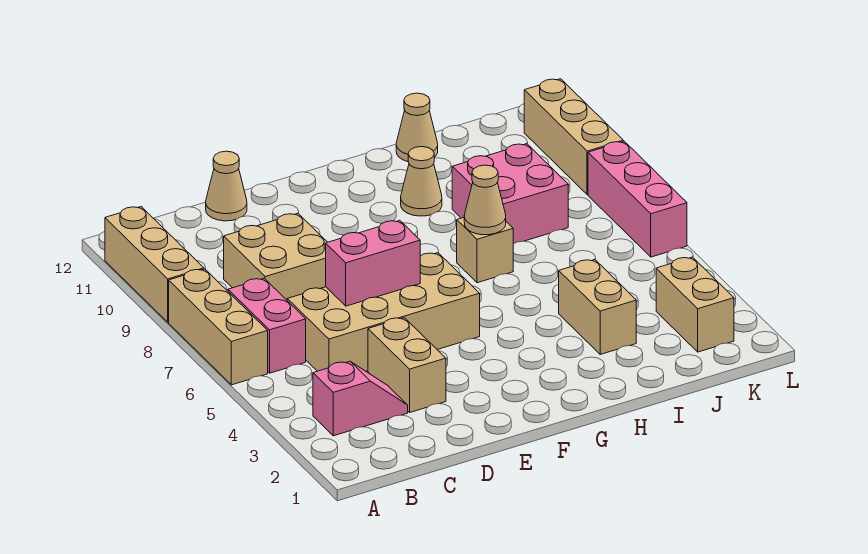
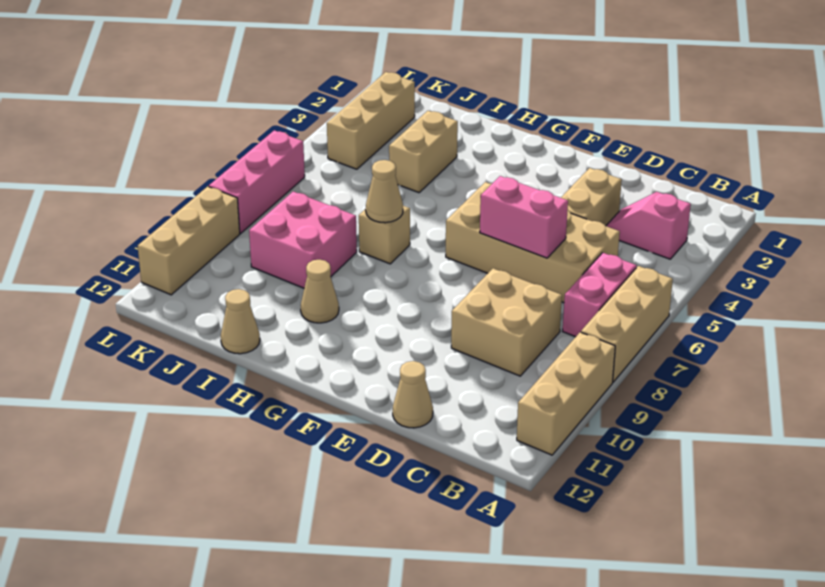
tan brick K2:K3 level 1 -> tan brick K2:K4 level 1

